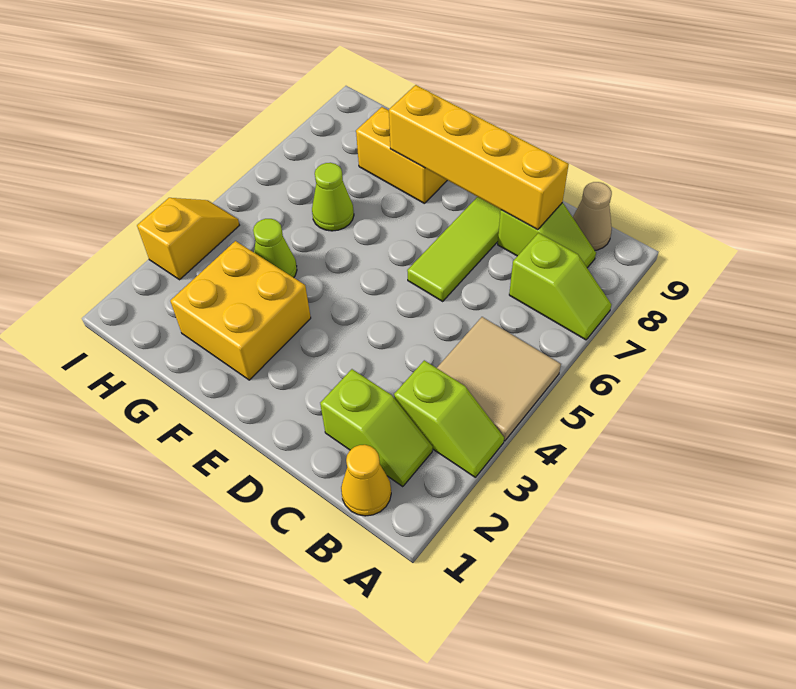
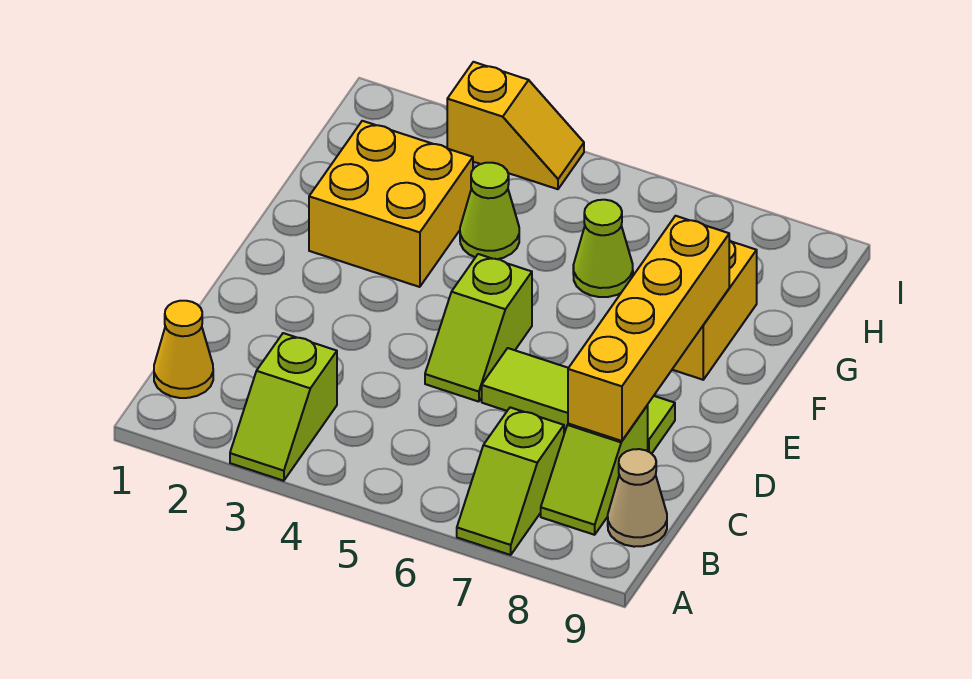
tan tile A4:B5 level 1 -> none
lime slope B2:C2 level 1 top C -> lime slope D5:E5 level 1 top E

